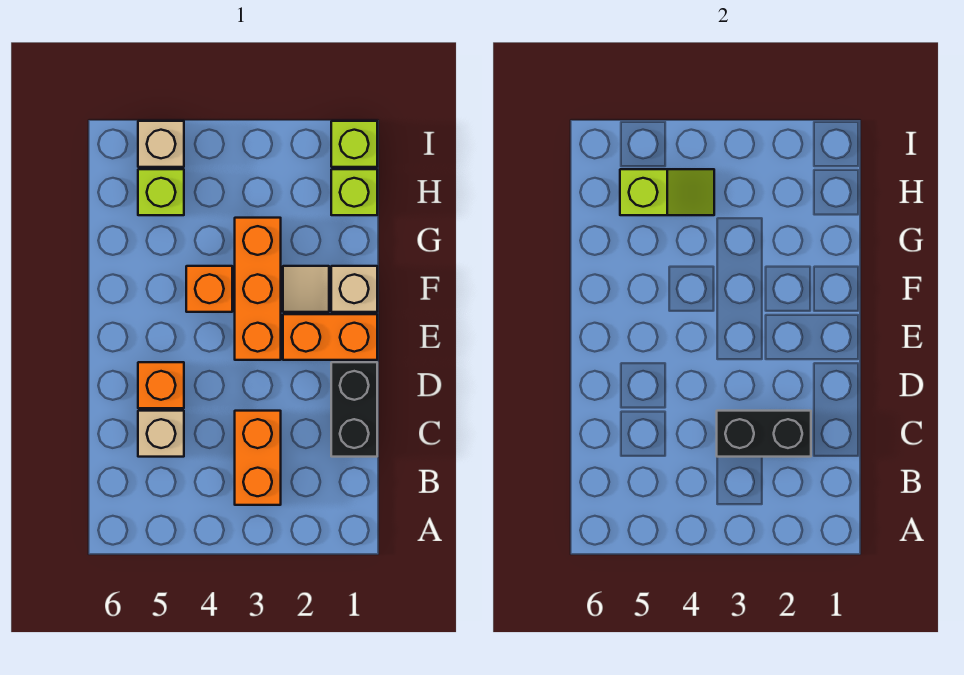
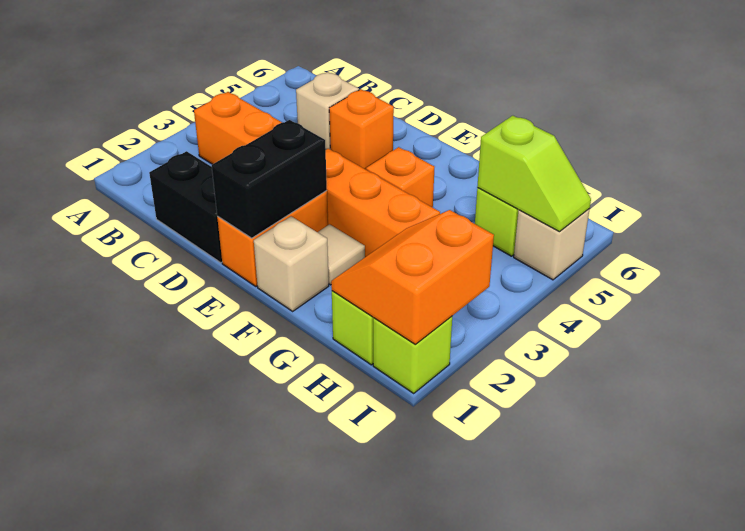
black brick C2:C3 level 2 -> black brick E1:E2 level 2
none -> orange slope H1:I2 level 2 top I
lime slope H4:H5 level 2 top 5 -> lime slope H5:I5 level 2 top H

